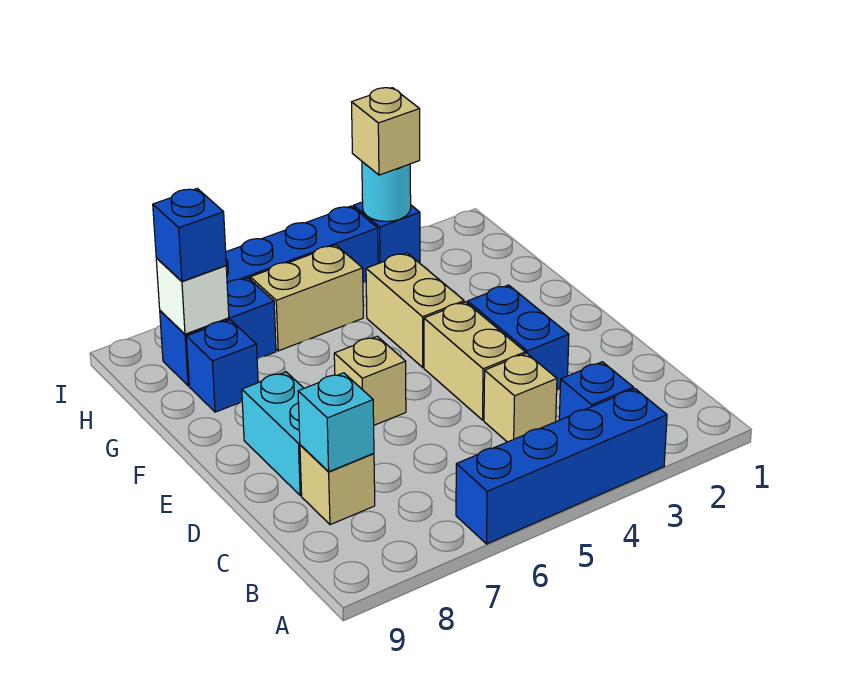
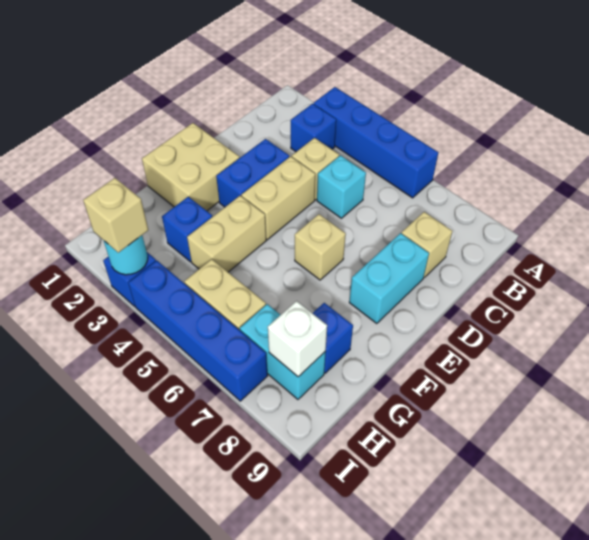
cyan brick C8 level 2 -> cyan brick C5 level 1
none -> tan brick E1:F2 level 1
blue brick H7:H8 level 1 -> cyan brick H7:H8 level 1
blue brick H8 level 3 -> blue brick G3 level 1

